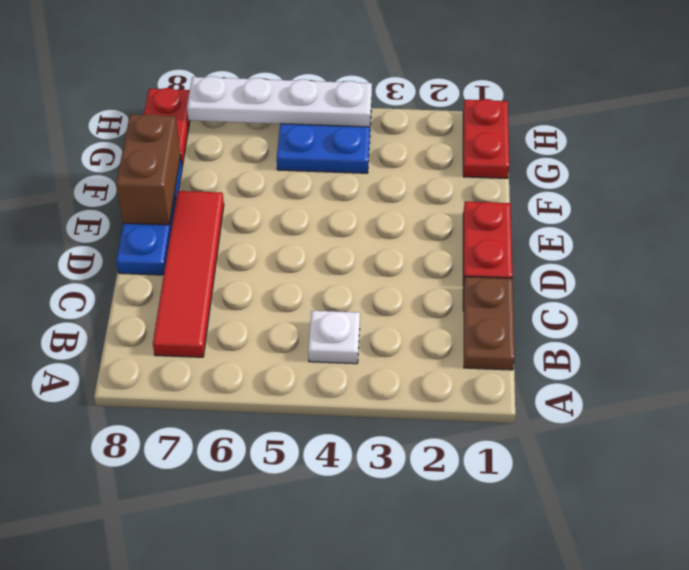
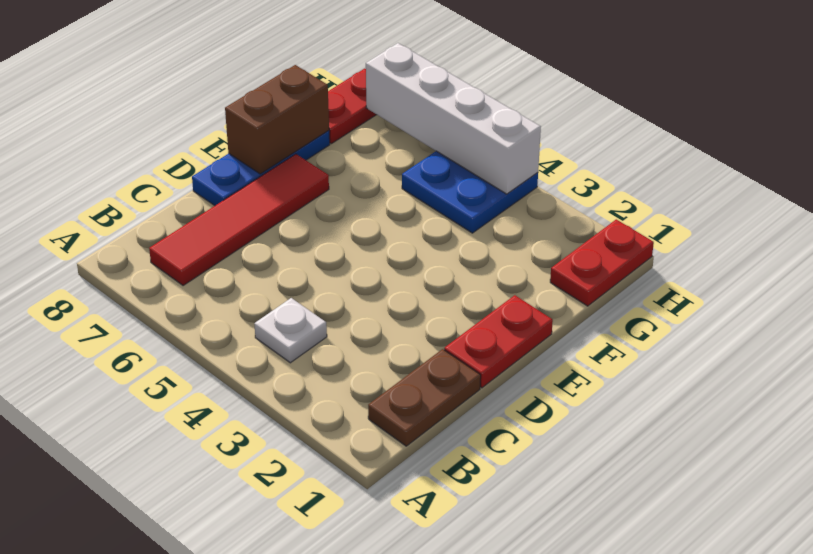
white plate H4:H7 level 2 -> white brick H4:H7 level 2

